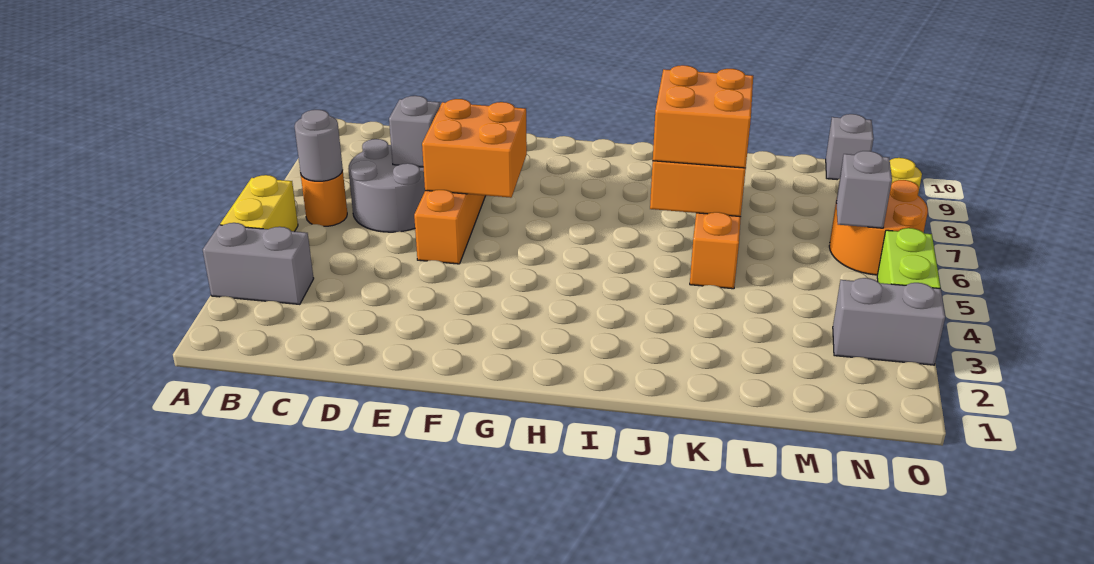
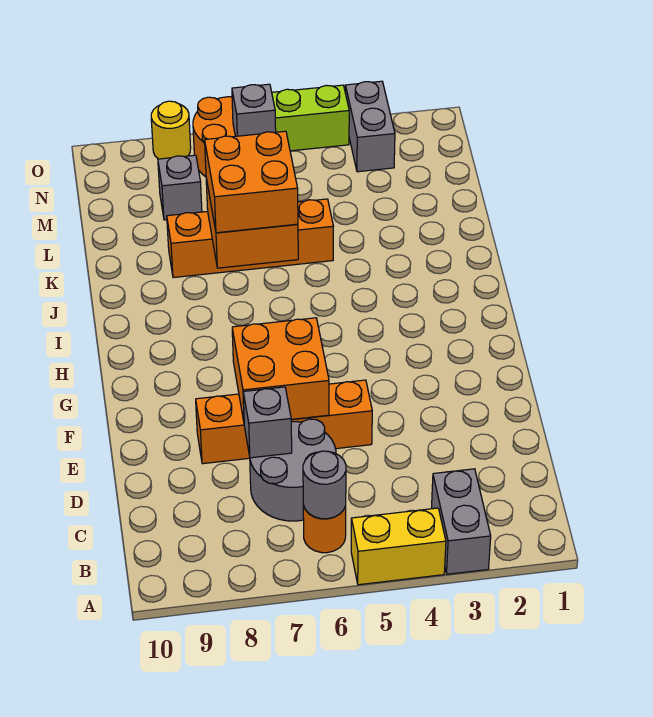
grey brick N10 level 1 -> grey brick M8 level 1

